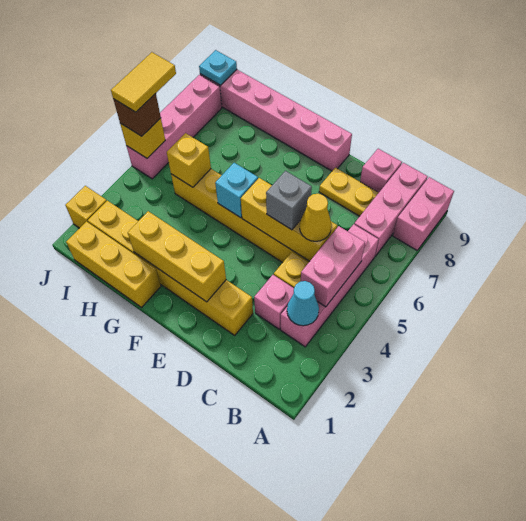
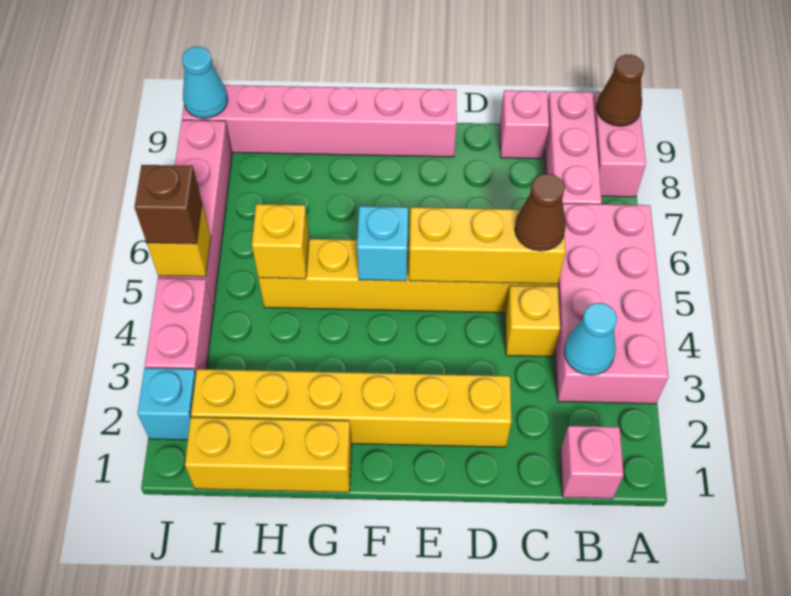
none -> brown cone A9 level 2
pink brick B3:B6 level 1 -> pink brick A3:B6 level 1
pink brick B4:B5 level 2 -> pink brick J3:J4 level 1
pink brick C3 level 1 -> pink brick B1 level 1
yellow cone C5 level 3 -> brown cone C5 level 3
yellow plate C8:D8 level 1 -> none
grey brick D5 level 3 -> none
yellow brick E2:G2 level 2 -> none
yellow brick J2 level 1 -> cyan brick J2 level 1
yellow tile J5:J6 level 4 -> none
cyan plate J9 level 2 -> cyan cone J9 level 2

